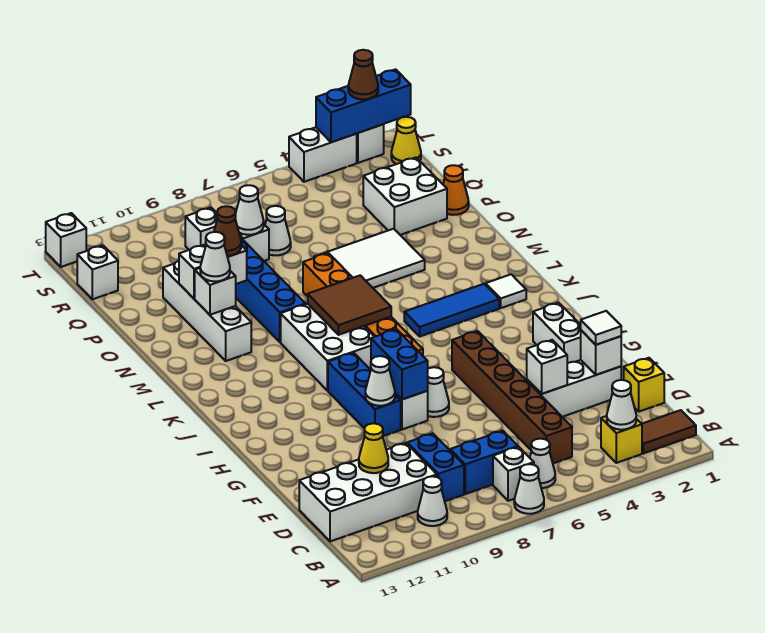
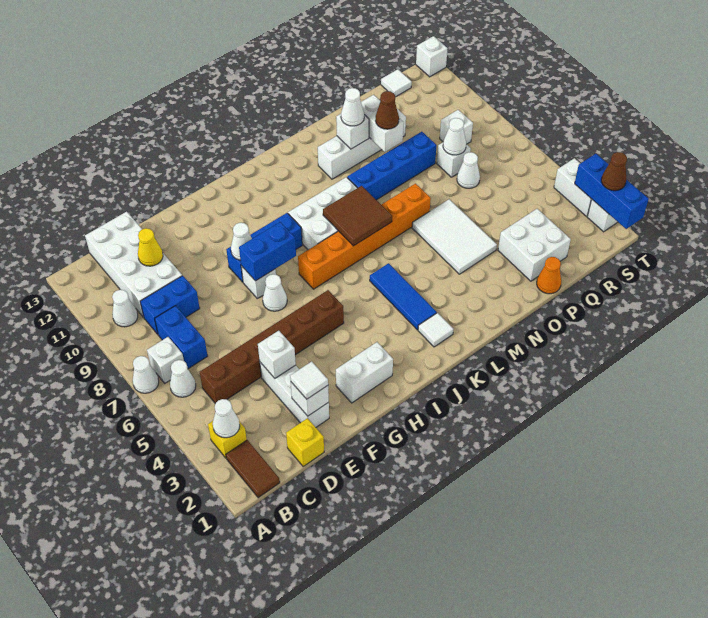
white brick R13 level 1 -> white tile R13 level 1
yellow cone S1 level 1 -> none

